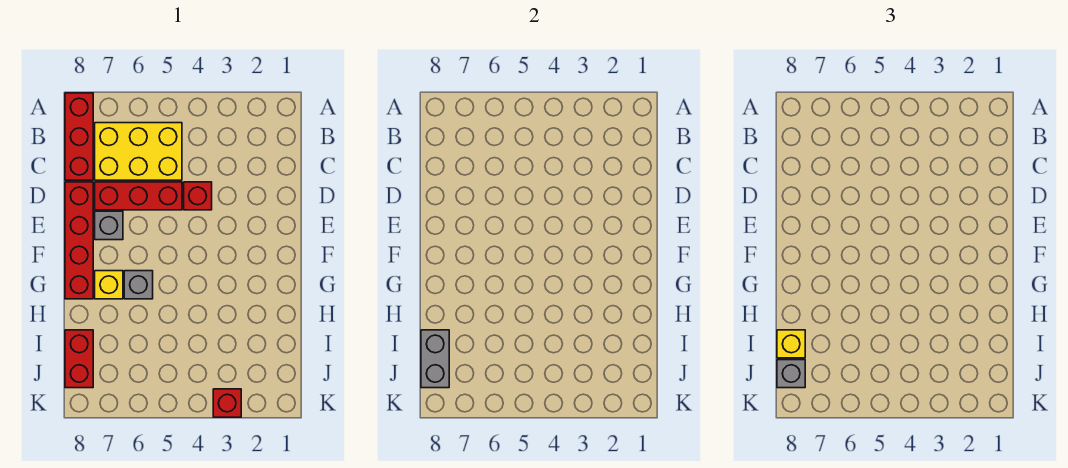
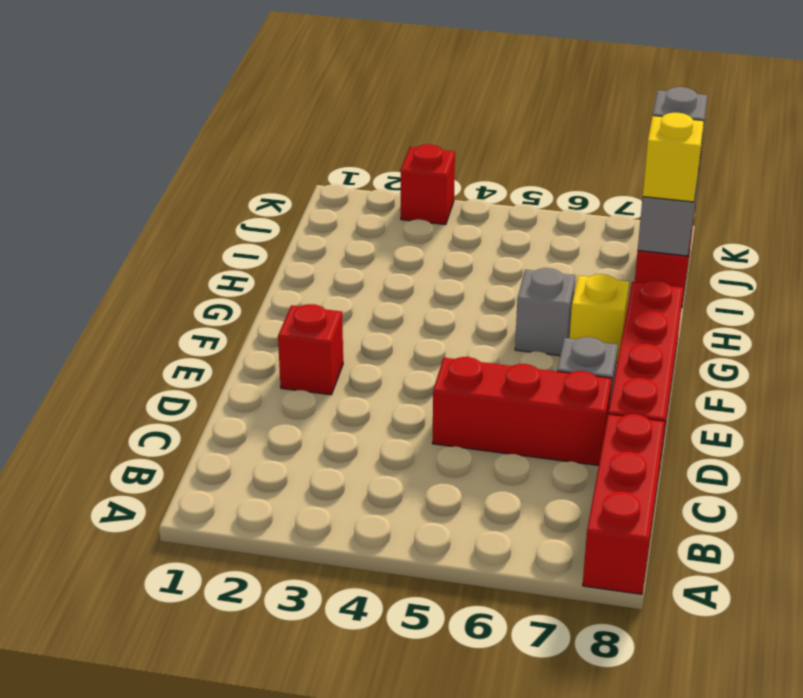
yellow brick B5:C7 level 1 -> none
red brick D4 level 1 -> red brick E2 level 1

